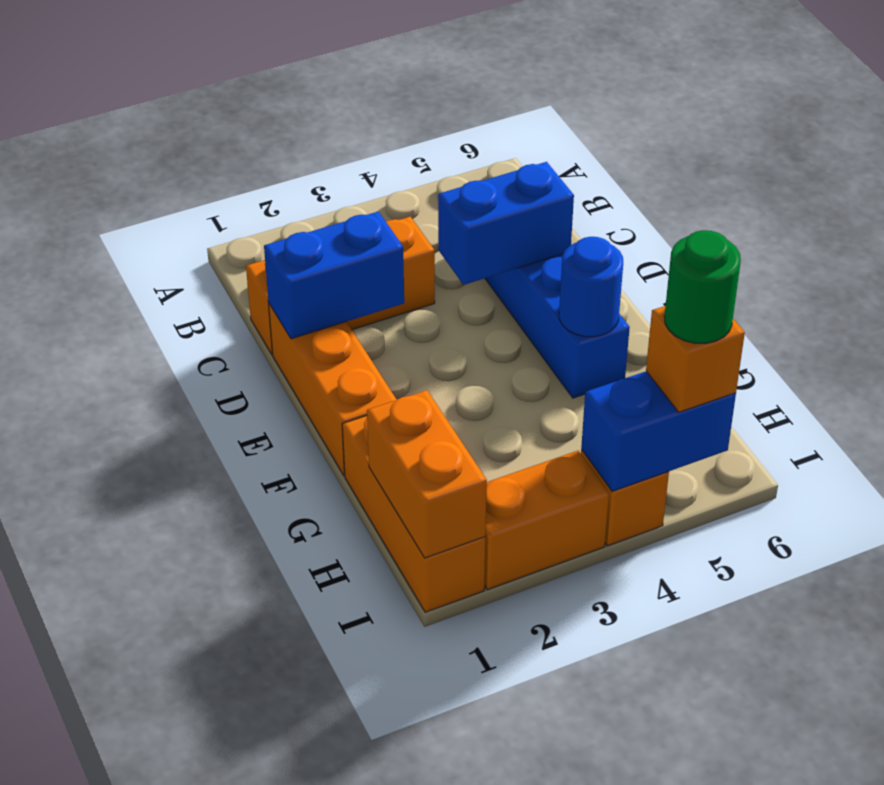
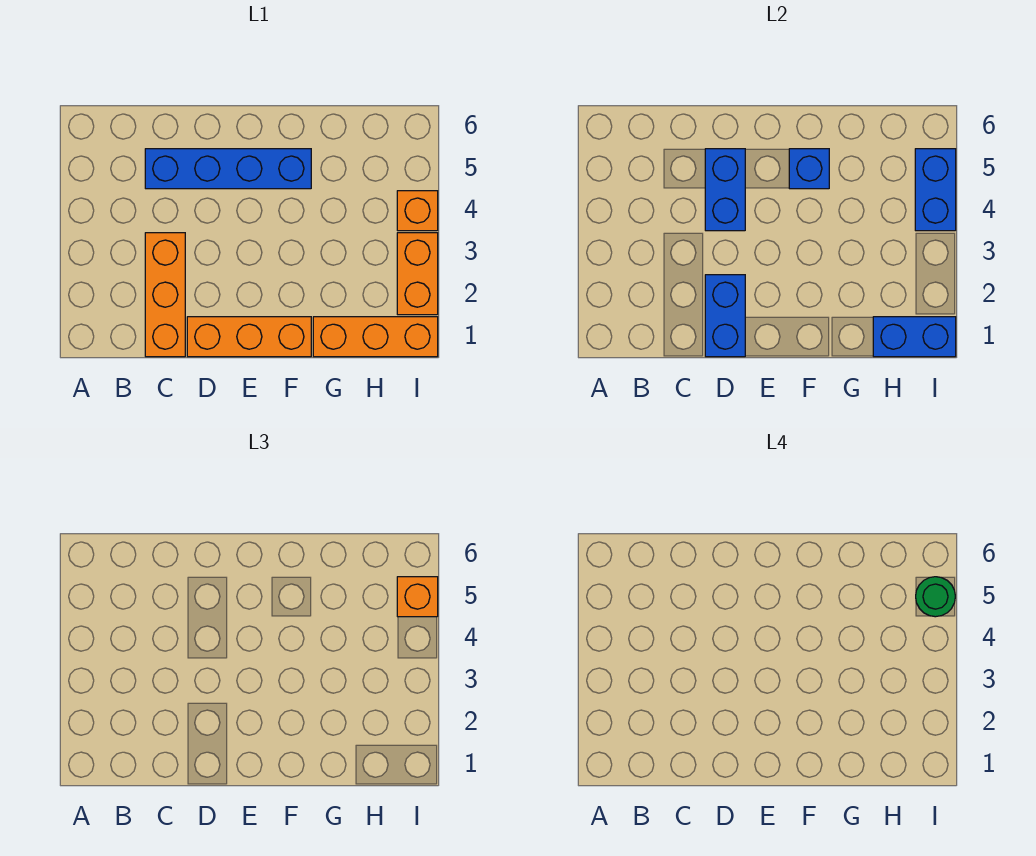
blue round brick F5 level 2 -> blue brick F5 level 2
orange brick H1:I1 level 2 -> blue brick H1:I1 level 2

